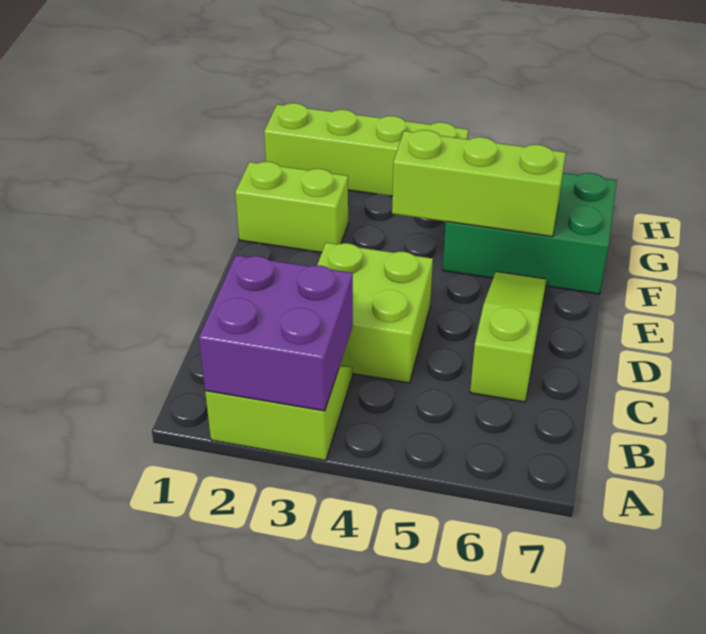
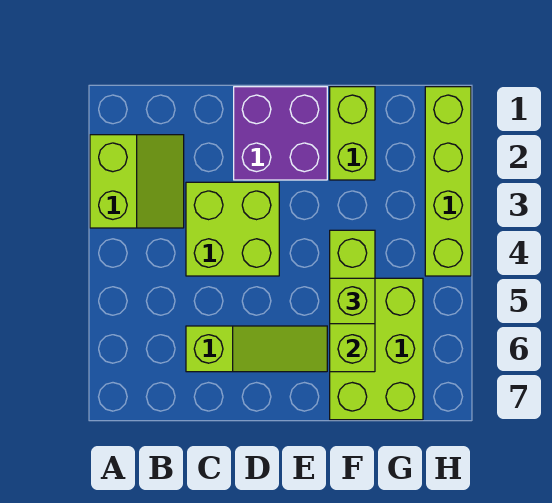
purple brick A2:B3 level 2 -> purple brick D1:E2 level 1
green brick F5:G7 level 1 -> lime brick F5:G7 level 1
none -> lime brick F5 level 3

